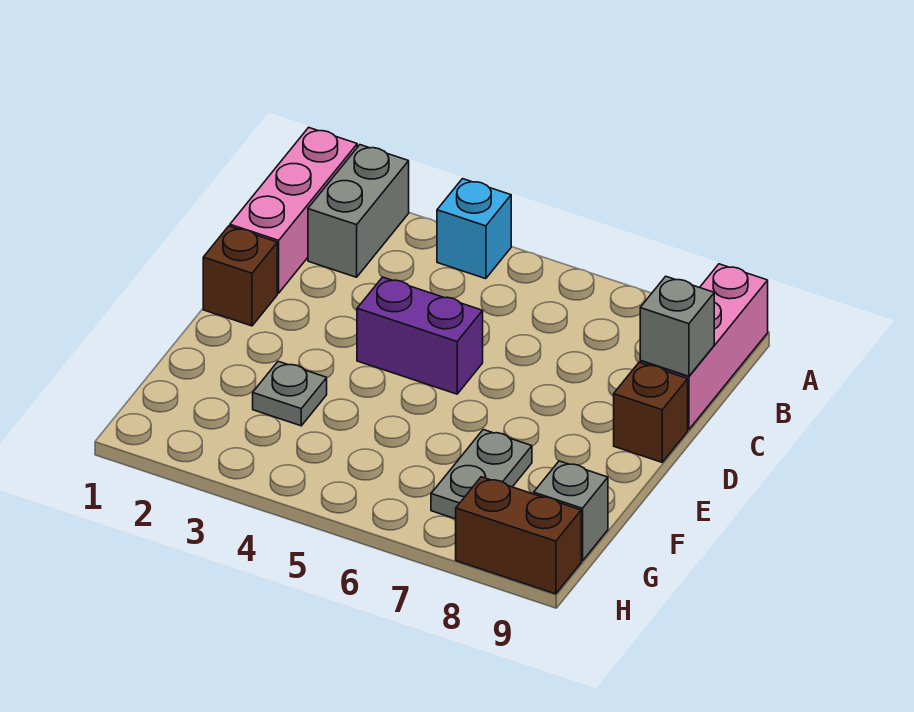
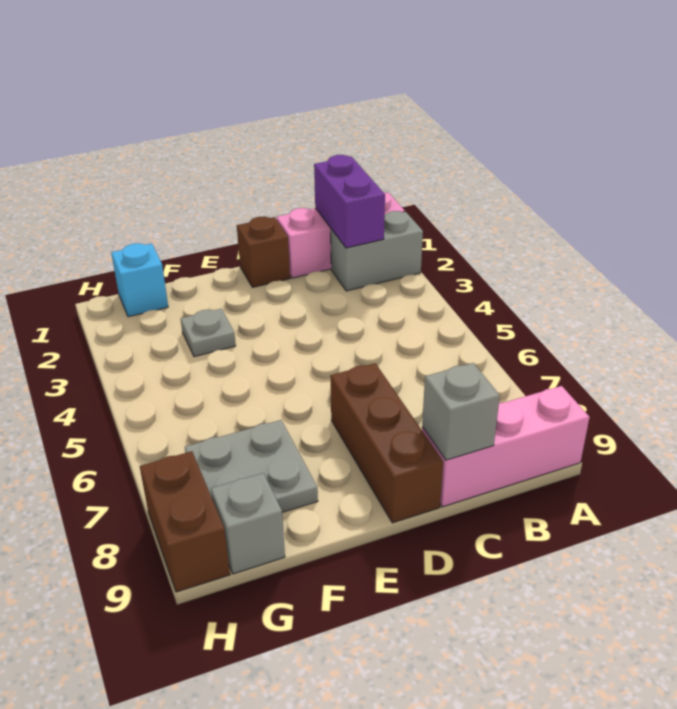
cyan brick A4 level 1 -> cyan brick G1 level 1
purple brick D4:D5 level 1 -> purple brick B1:B2 level 2
brown brick D9 level 1 -> brown brick D7:D9 level 1
grey plate F7:G7 level 1 -> grey plate F7:G8 level 1

